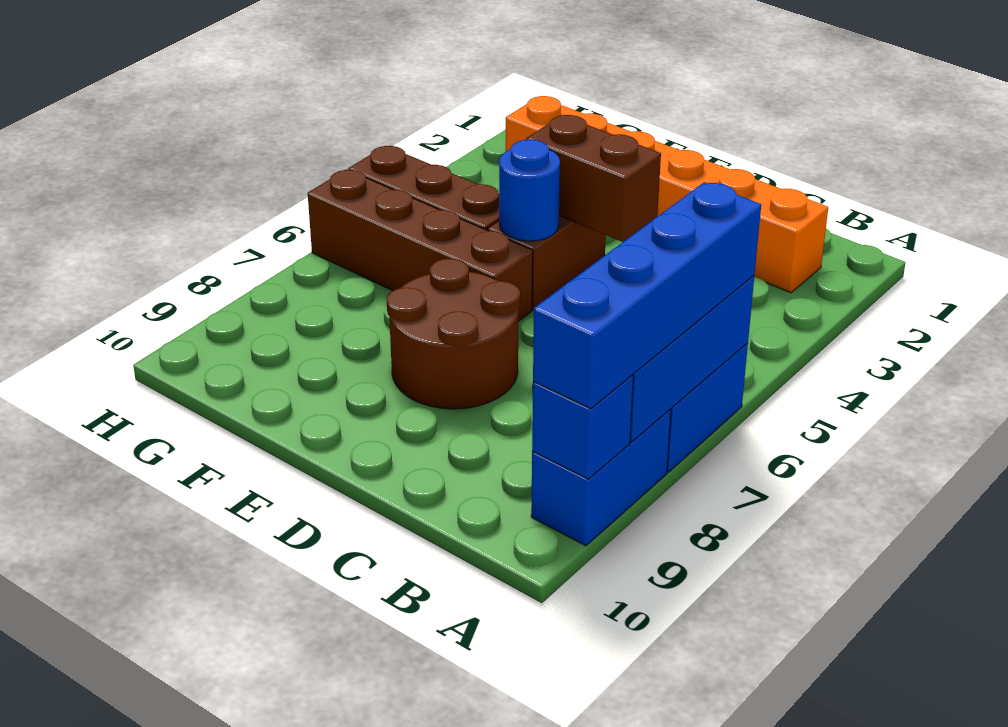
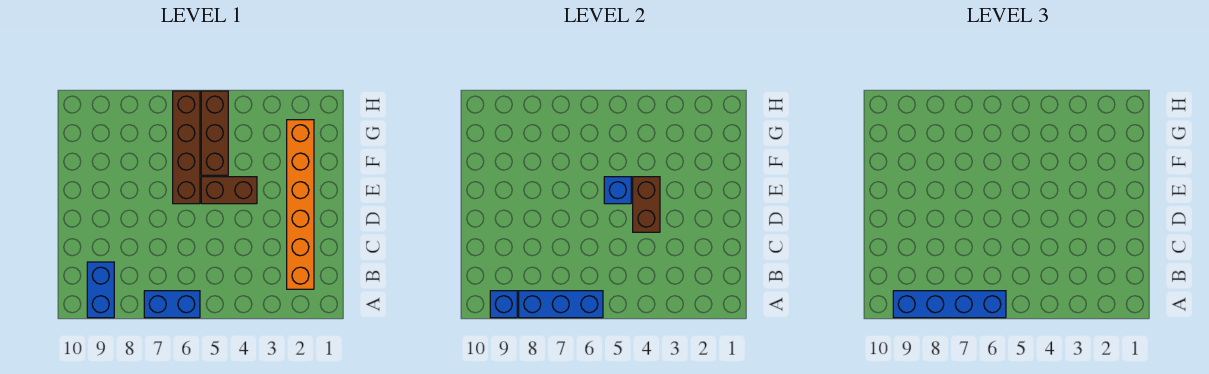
blue brick A8:A9 level 1 -> blue brick A9:B9 level 1
brown round brick D7:E8 level 1 -> none
blue round brick E5 level 2 -> blue brick E5 level 2

